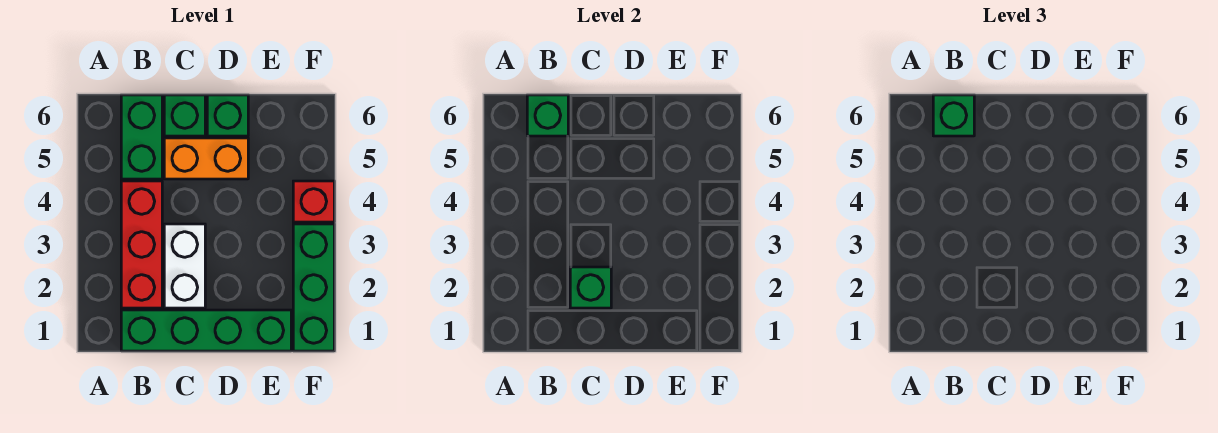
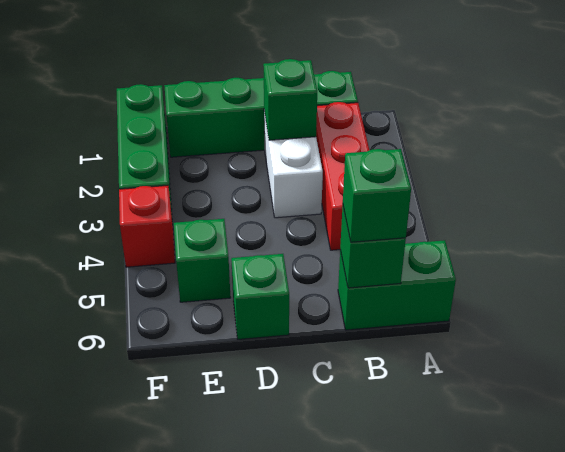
green brick B5:B6 level 1 -> green brick A6:B6 level 1
orange brick C5:D5 level 1 -> none
green brick C6 level 1 -> green brick E5 level 1

